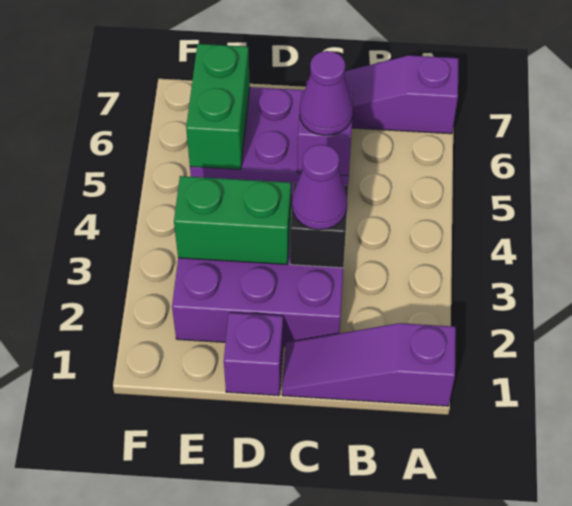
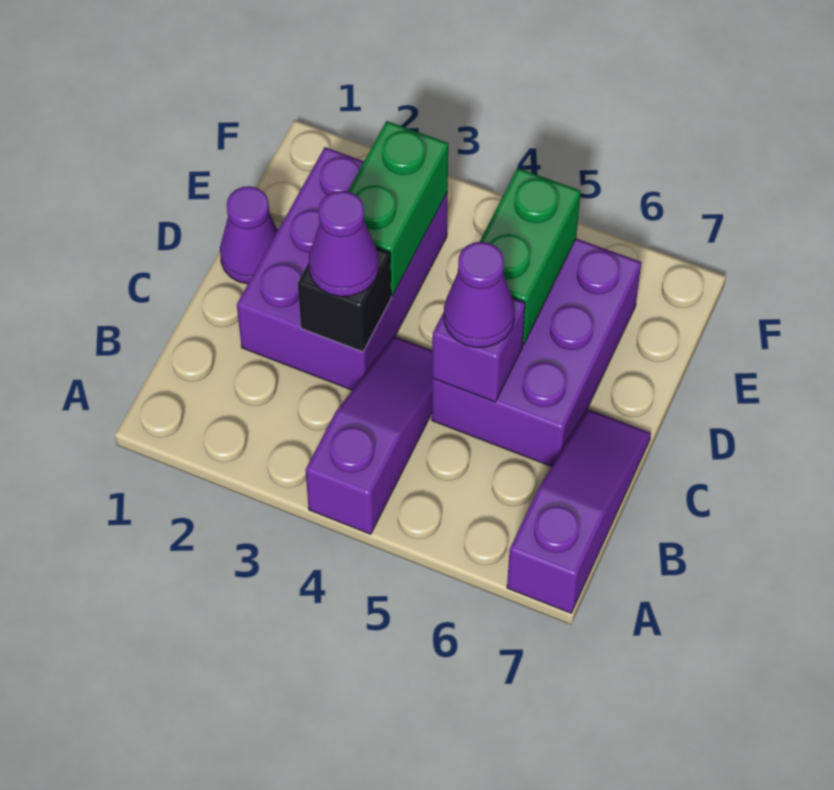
purple slope A1:C1 level 1 top A -> purple slope A4:C4 level 1 top A
purple brick D1 level 1 -> purple cone D1 level 1
green brick E5:E6 level 2 -> green brick D5:E5 level 2

